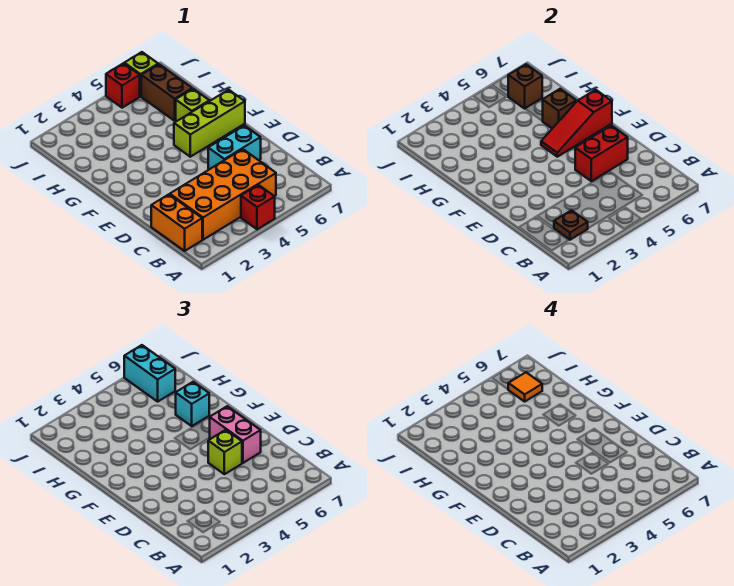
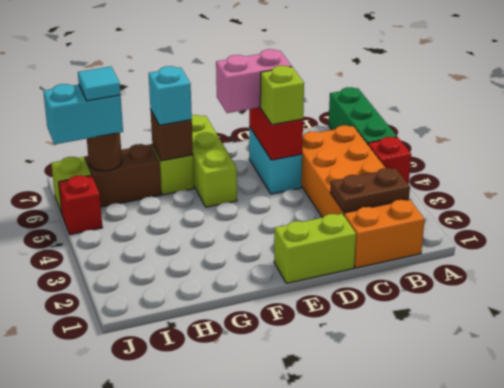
none -> green brick A5:A7 level 1
brown plate B2 level 2 -> brown plate B2:C2 level 2
none -> lime brick D1:E1 level 1
red slope F5:F7 level 2 top 7 -> none
brown brick I6 level 2 -> brown round brick I6 level 2
orange tile I6 level 4 -> cyan tile I6 level 4

